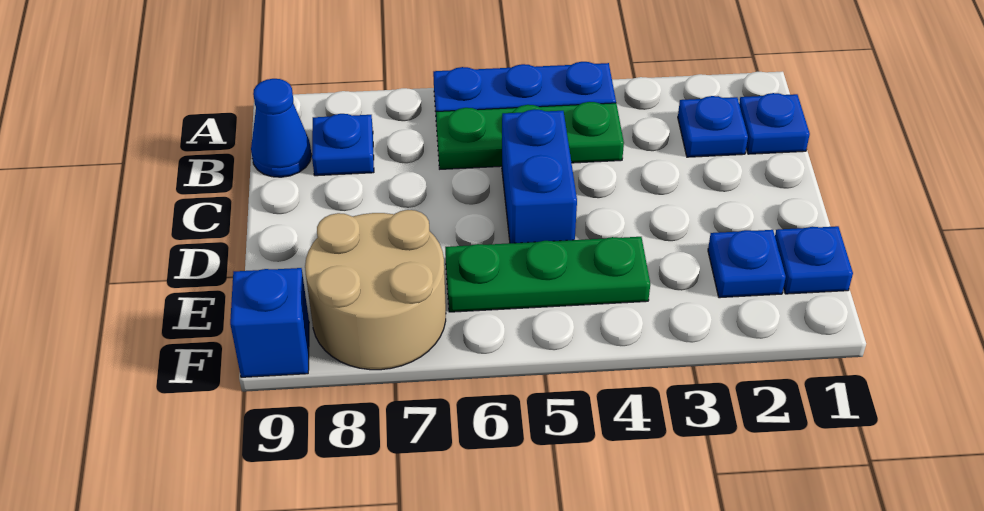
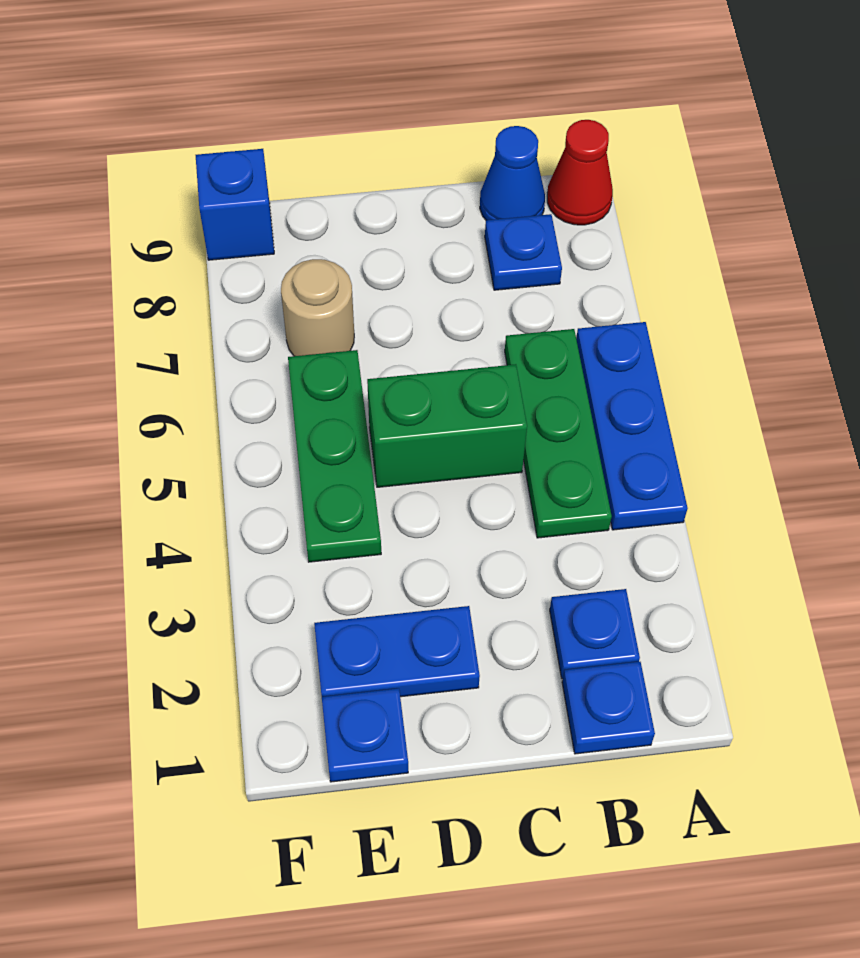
none -> red cone A9 level 1
blue brick C5:D5 level 1 -> green brick C5:D5 level 1
blue plate E2 level 1 -> blue plate D2:E2 level 1
tan round brick E7:F8 level 1 -> tan round brick E7 level 1

